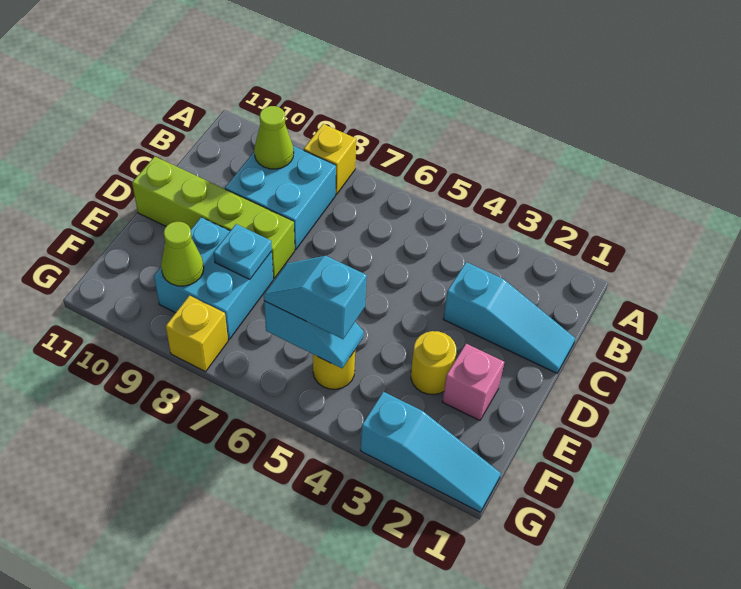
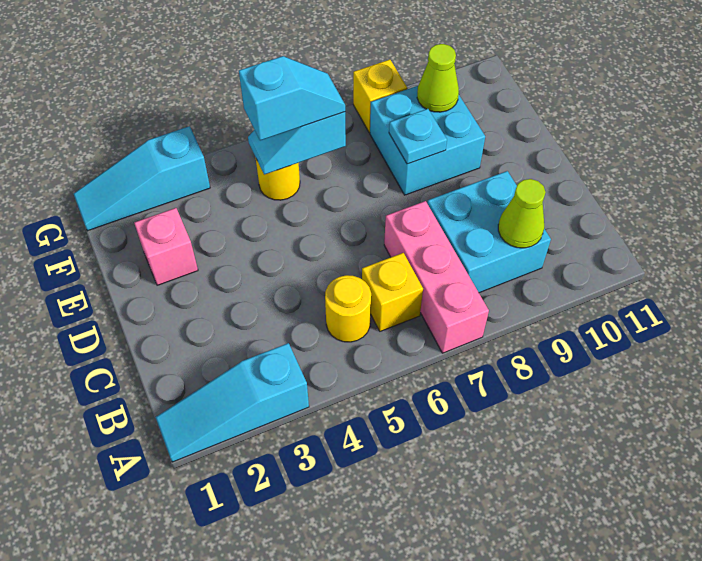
none -> pink brick A7:C7 level 1
yellow brick A8 level 1 -> yellow brick B6 level 1
cyan slope C1:C3 level 1 top 3 -> cyan slope A1:A3 level 1 top 3
lime brick D8:D11 level 1 -> none
yellow round brick E3 level 1 -> yellow round brick B5 level 1

